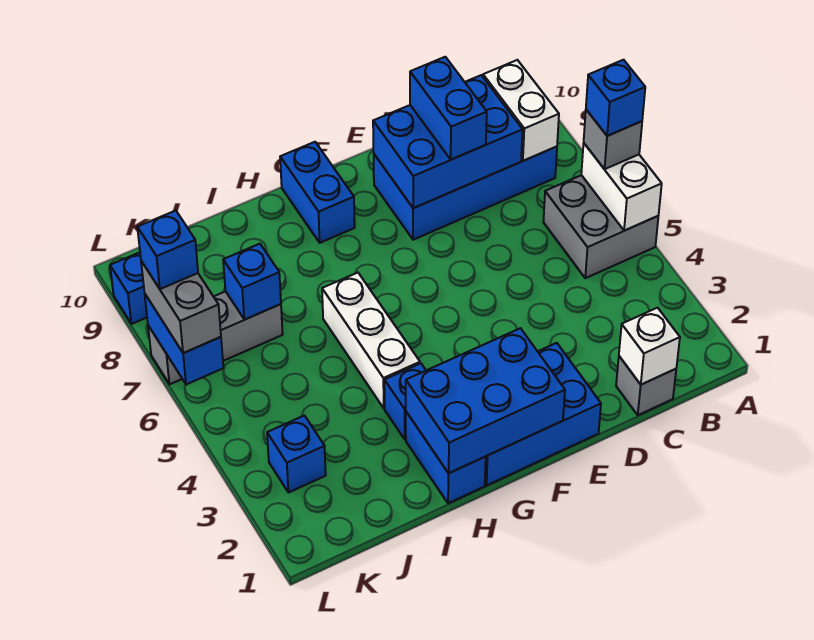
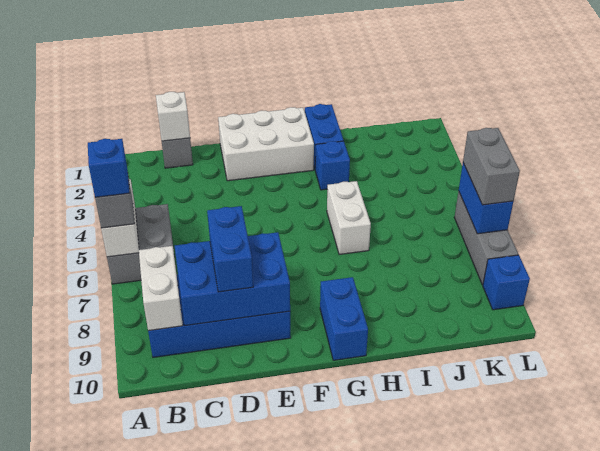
blue brick E1:G2 level 1 -> white brick E1:G2 level 1
blue brick F1:H2 level 2 -> none
white brick H4:H6 level 1 -> white brick H5:H6 level 1
grey brick J7:L7 level 1 -> grey brick L6:L8 level 1
blue brick J7 level 2 -> none
blue brick K3 level 1 -> none
blue brick L7 level 4 -> none

